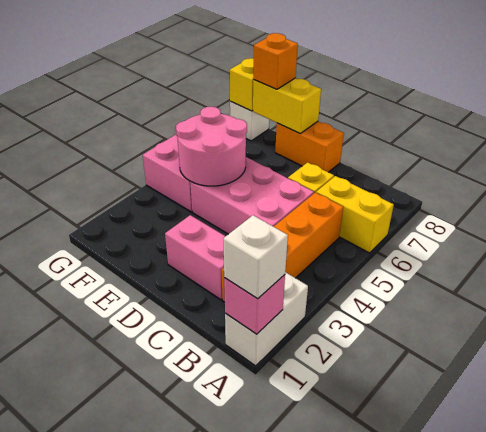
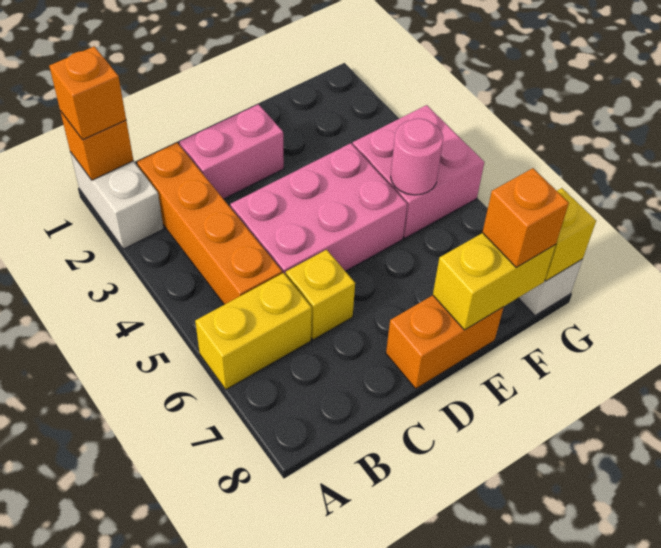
pink brick A1 level 2 -> orange brick A1 level 2
white brick A1 level 3 -> orange brick A1 level 3
pink round brick E4:F5 level 2 -> pink round brick F5 level 2

